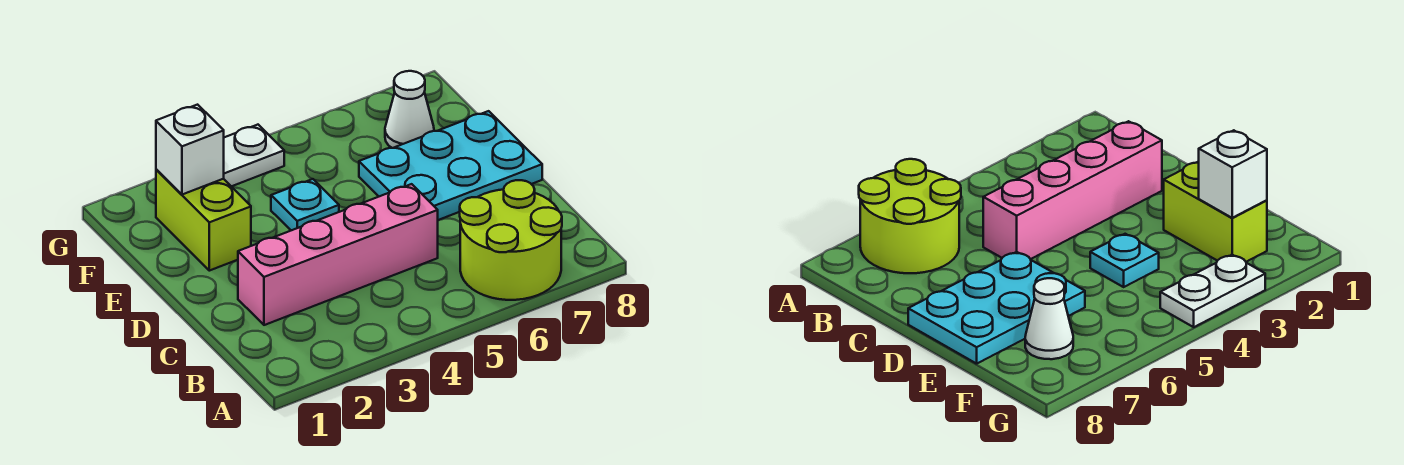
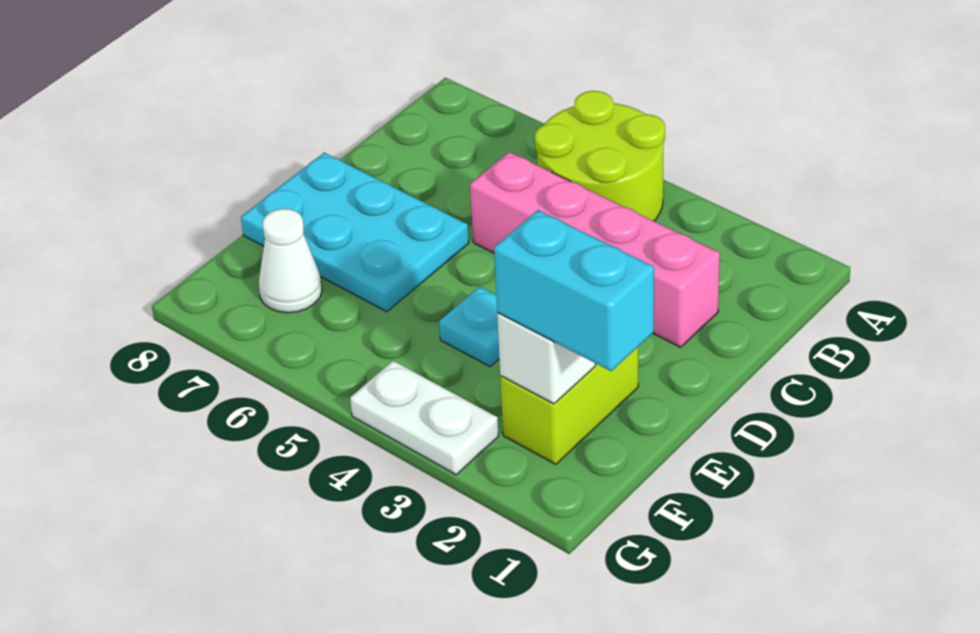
lime round brick A6:B7 level 1 -> lime round brick A4:B5 level 1
none -> cyan brick F1:F2 level 3

